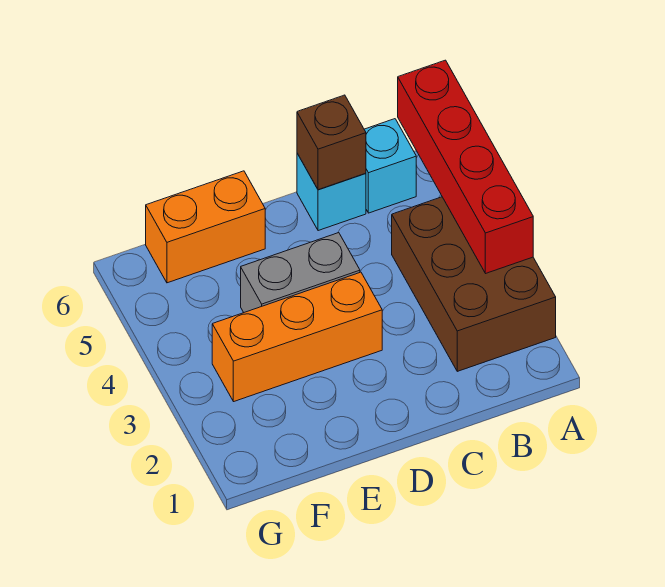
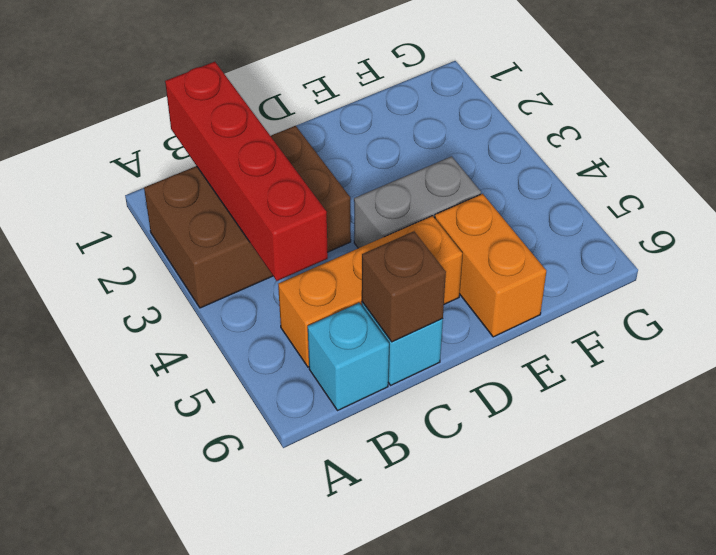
brown brick A2:B4 level 1 -> brown brick A2:C3 level 1
red brick A3:A6 level 2 -> red brick B1:B4 level 2
orange brick D3:F3 level 1 -> orange brick B5:D5 level 1
orange brick E6:F6 level 1 -> orange brick E5:E6 level 1

